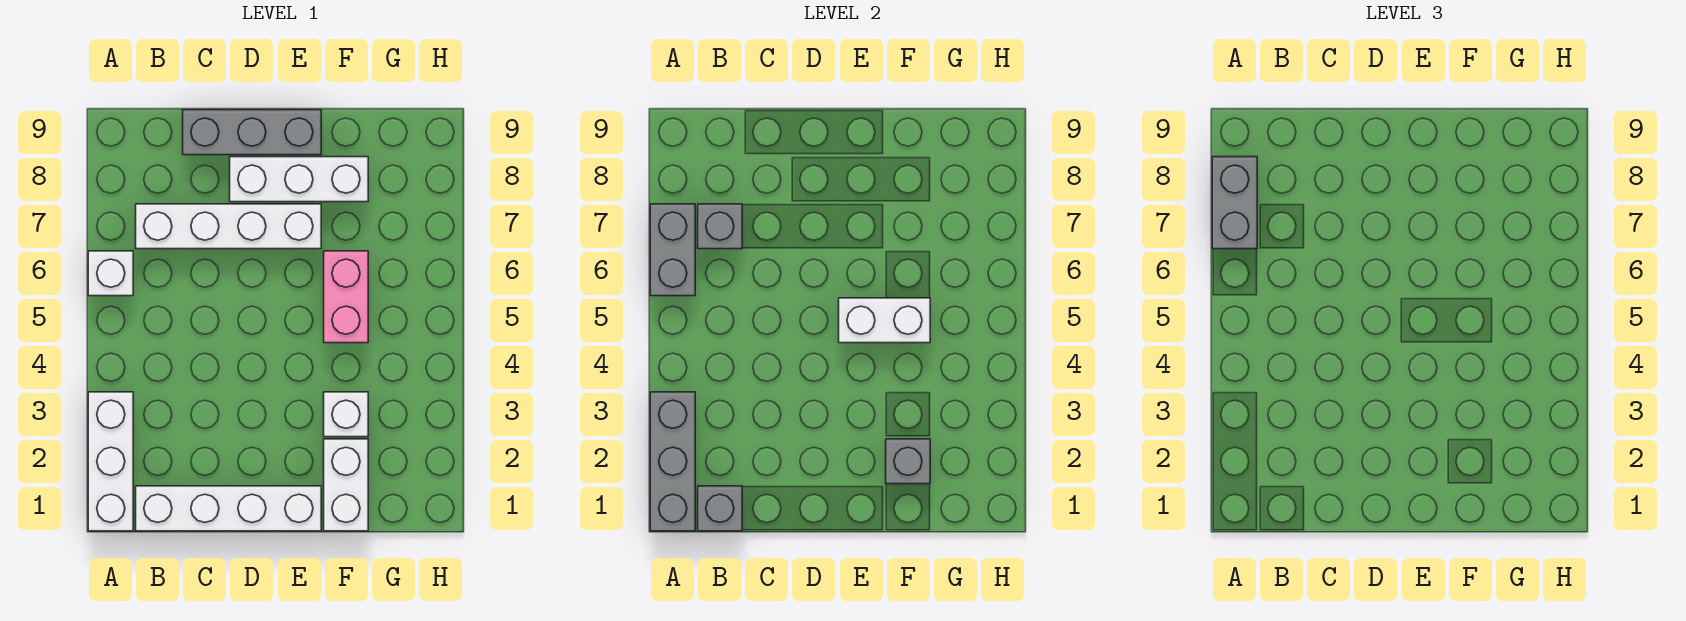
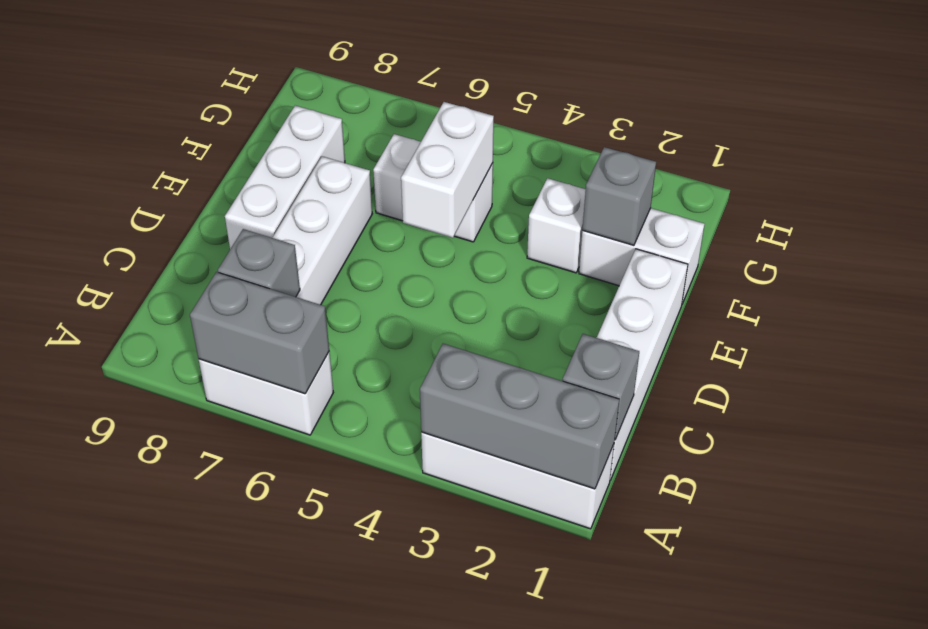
white brick A6 level 1 -> white brick A6:A7 level 1
grey brick A7:A8 level 3 -> none
grey brick C9:E9 level 1 -> none
pink brick F5:F6 level 1 -> white brick F5:F6 level 1

